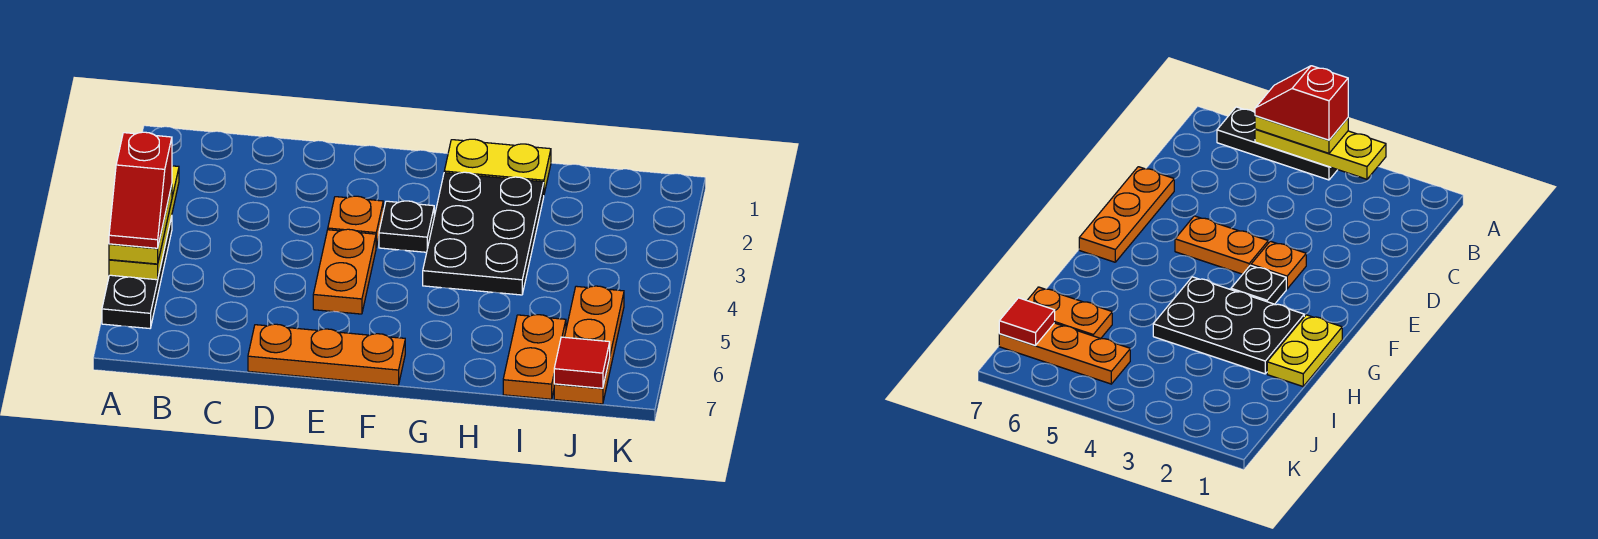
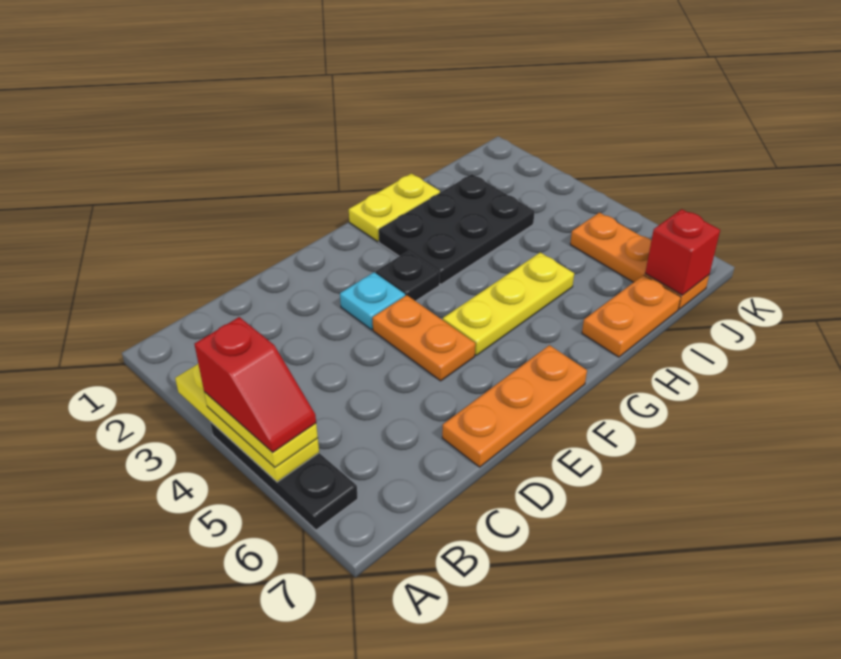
orange plate E3 level 1 -> cyan plate E3 level 1
none -> yellow plate F5:H5 level 1
black plate G2:H4 level 1 -> black plate G2:I3 level 1
orange plate I6:I7 level 1 -> orange plate H7:I7 level 1
red tile J7 level 2 -> red brick J7 level 2

